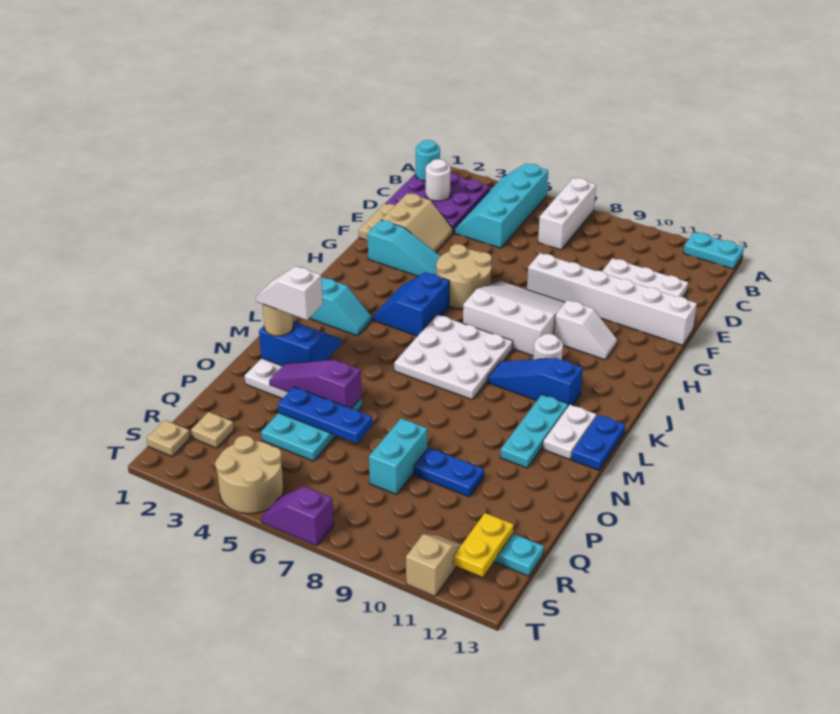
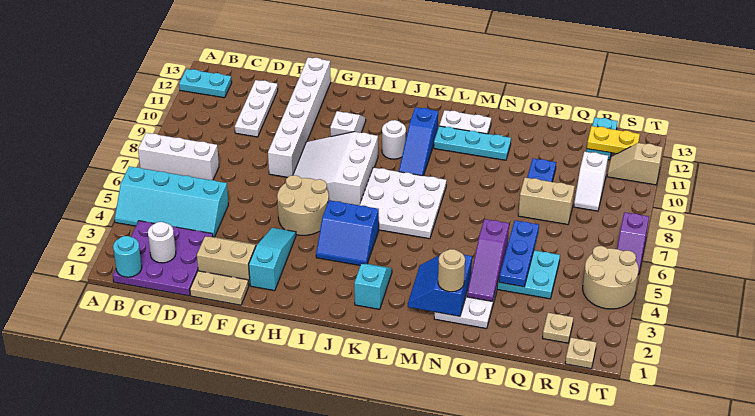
cyan plate A12:A13 level 1 -> cyan plate A12:B12 level 1
blue plate L13:M13 level 1 -> none
white slope N2:N3 level 4 top 3 -> white slope R9:R10 level 1 top 10
cyan brick P8:Q8 level 1 -> tan brick P8:Q8 level 1

